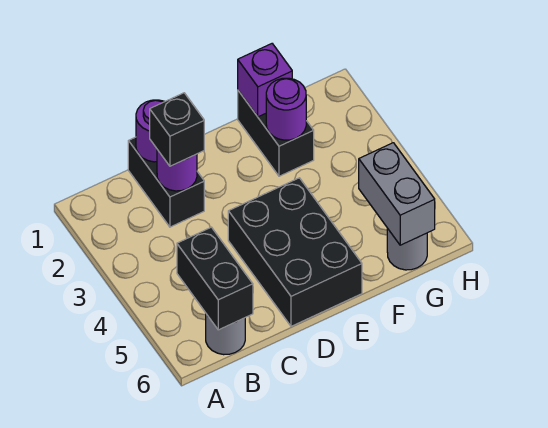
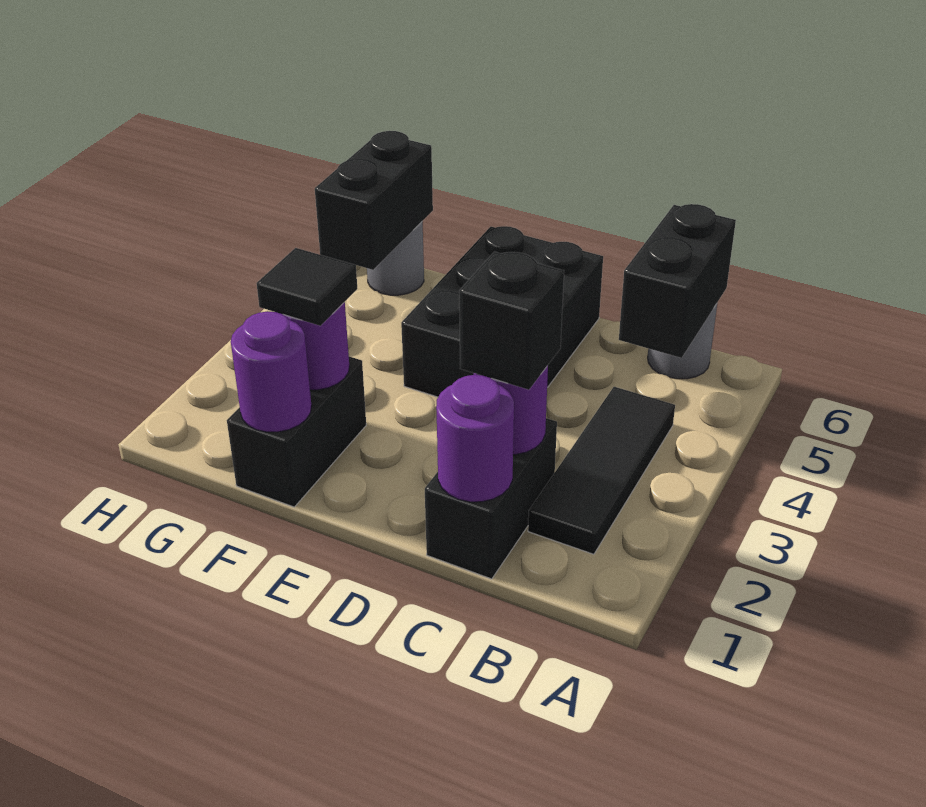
none -> black tile B2:B4 level 1
purple brick F1 level 2 -> purple round brick F1 level 2
none -> black tile F2 level 3
grey brick G5:G6 level 2 -> black brick G5:G6 level 2

